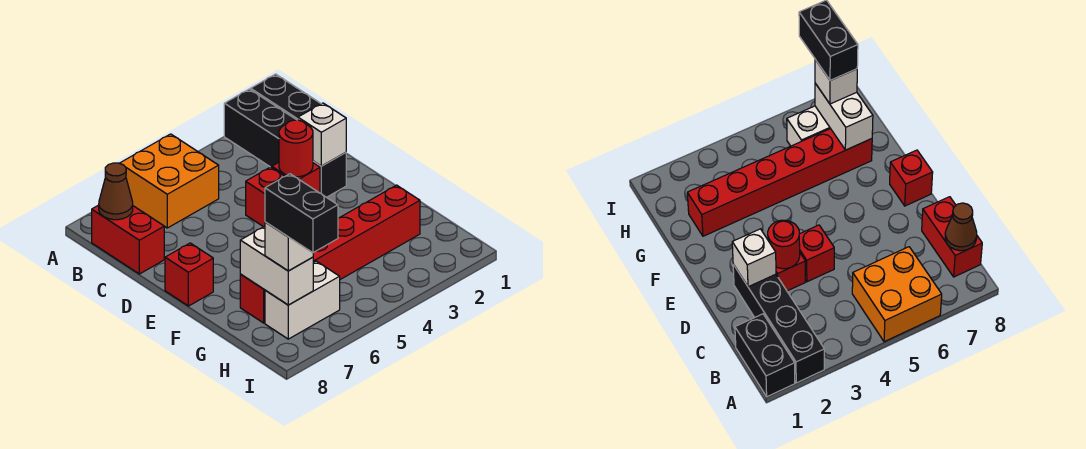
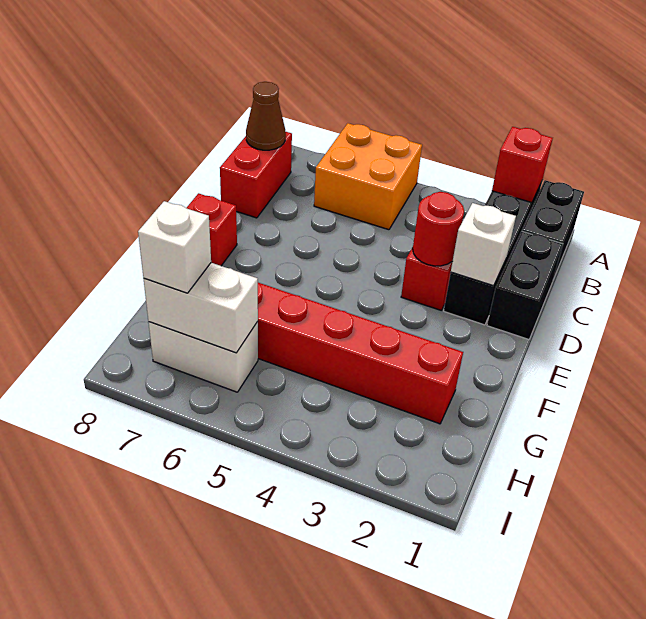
red brick D4 level 1 -> red brick A2 level 2
white brick G7:H7 level 2 -> white brick H6:H7 level 2
black brick H7:I7 level 4 -> black brick C1:D1 level 1

